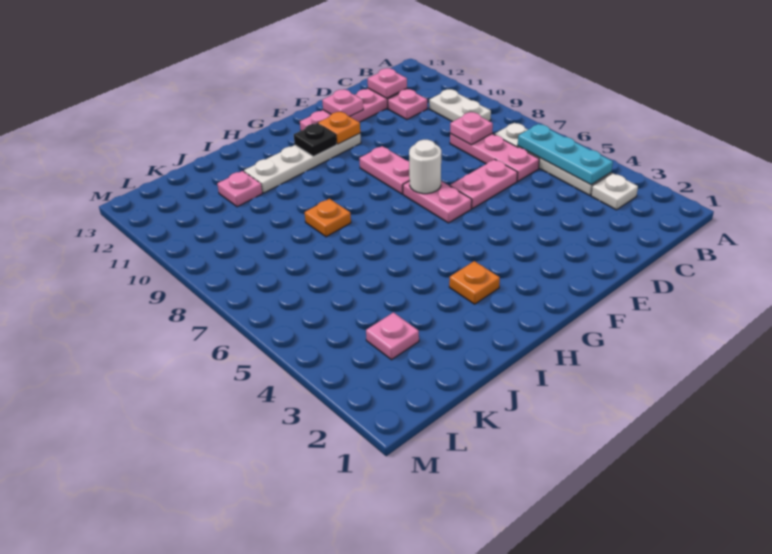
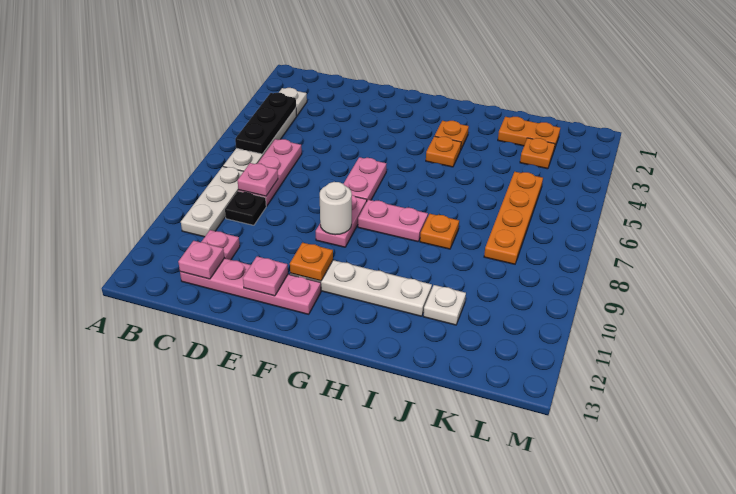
cyan plate B4:B6 level 2 -> black plate B4:B6 level 2
white plate B9:B10 level 1 -> white plate B8:B10 level 1
pink plate D6:E6 level 1 -> pink plate G8:H8 level 1
white round brick F7 level 2 -> white round brick F9 level 2
black plate G11 level 2 -> black plate C9 level 1
none -> orange plate H4 level 1
none -> orange plate J2:K2 level 1
pink plate J11 level 1 -> white plate J11 level 1
pink plate K3 level 1 -> orange plate K3 level 1
none -> orange plate K5:K8 level 1

